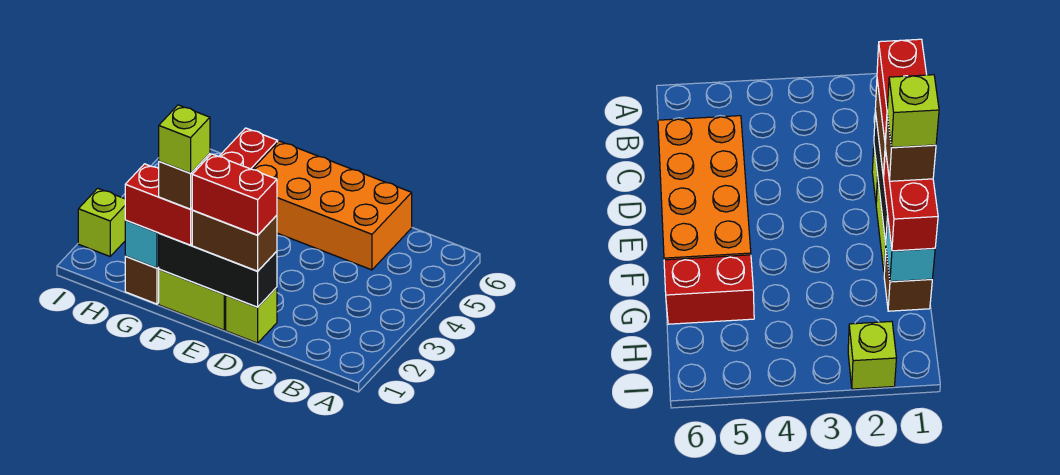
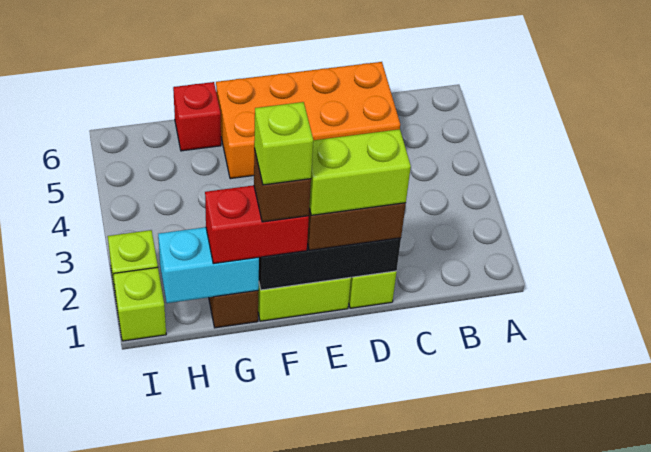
red brick D1:E1 level 4 -> lime brick D1:E1 level 4
cyan brick G1 level 2 -> cyan brick G1:H1 level 2
red brick G5:G6 level 1 -> red brick G6 level 1
none -> lime brick I1 level 1

